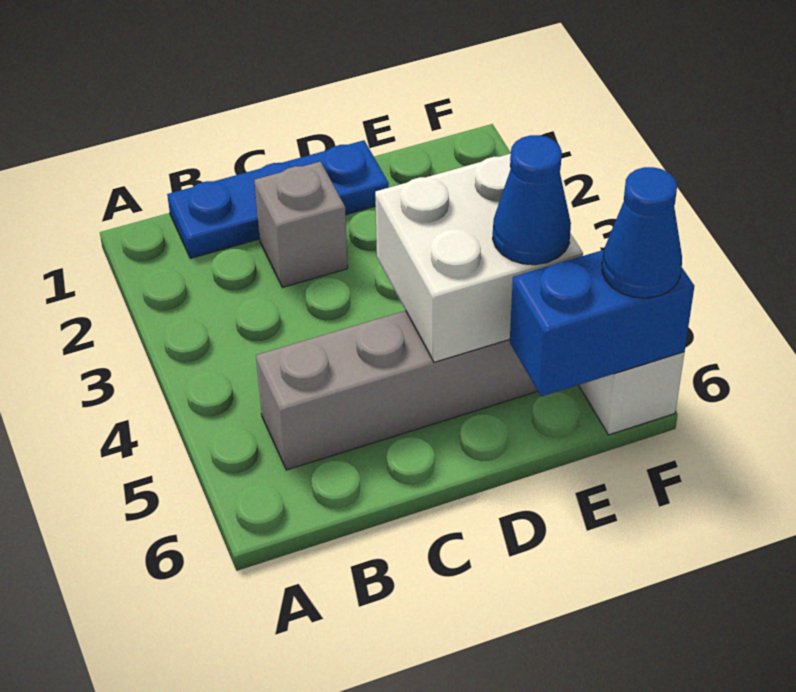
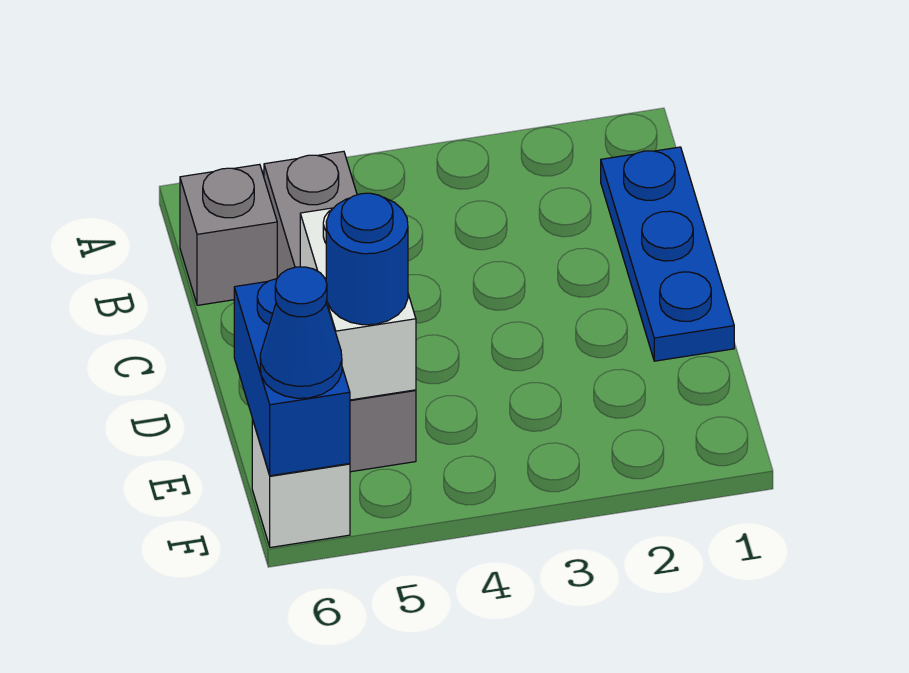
grey brick C2 level 1 -> grey brick B6 level 1
white brick D4:E5 level 2 -> white brick D5:E5 level 2
blue cone E5 level 3 -> blue round brick E5 level 3

